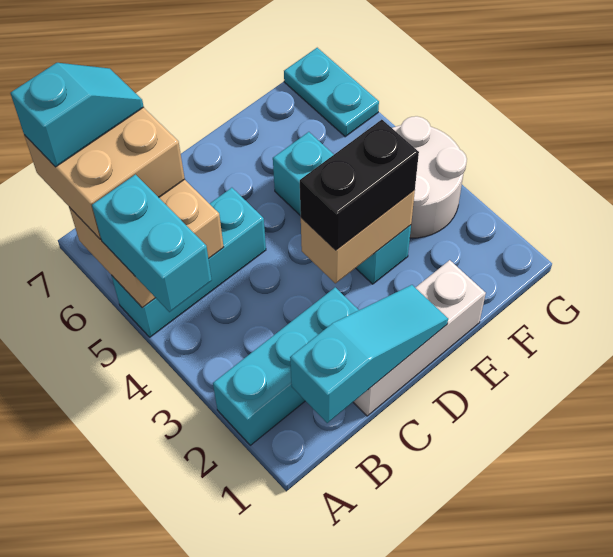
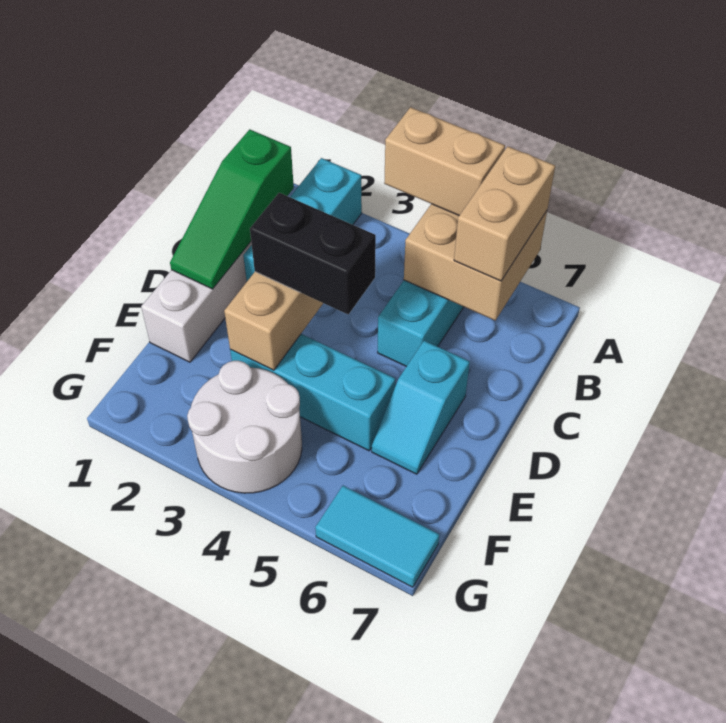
cyan brick A4:A5 level 3 -> tan brick A4:A5 level 3
tan brick A6:B7 level 3 -> tan brick A6:B6 level 3
cyan slope A7:B7 level 4 top A -> cyan slope D6:E6 level 1 top D
cyan slope B1:D1 level 2 top B -> green slope B1:D1 level 2 top B
black brick D3:E3 level 3 -> black brick D3:D4 level 3
cyan plate G6:G7 level 1 -> cyan tile G6:G7 level 1

